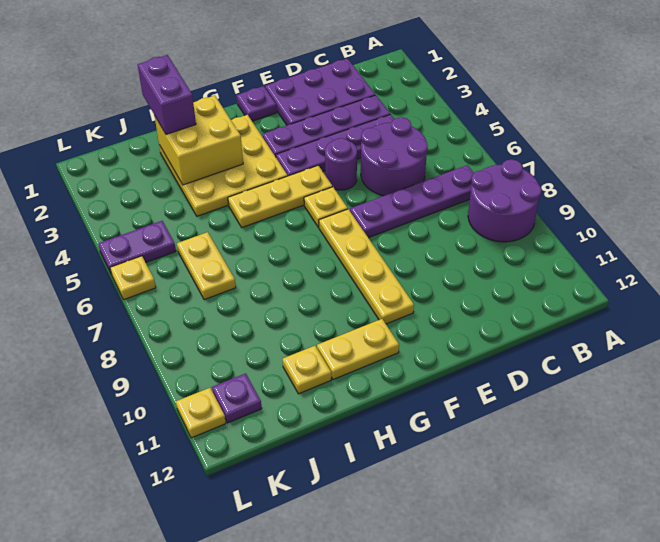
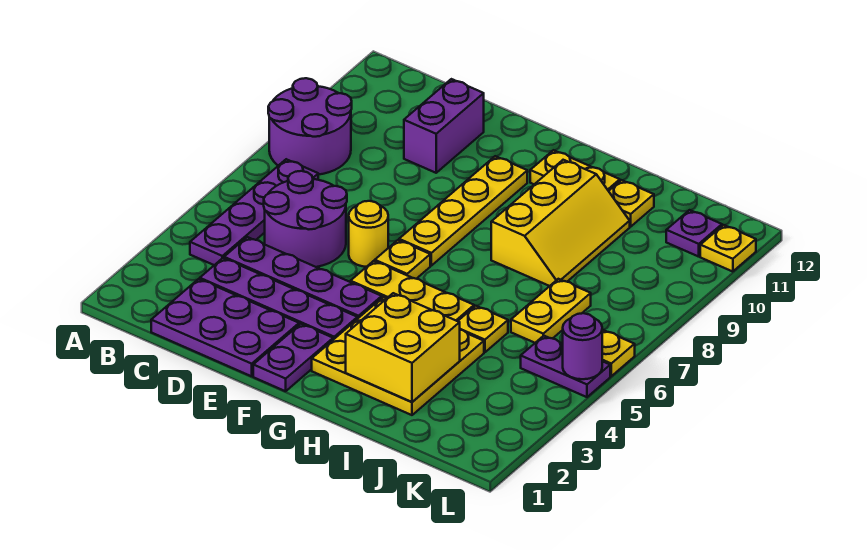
purple plate B7:E7 level 1 -> purple plate B4:B7 level 1
purple round brick E5 level 1 -> purple round brick L5 level 2
none -> yellow round brick E6 level 1
purple plate F1 level 1 -> purple plate F1:F2 level 1
none -> yellow slope H8:I10 level 1 top H
purple brick I1:I2 level 3 -> purple brick D10:D11 level 1
none -> yellow plate I5 level 1

